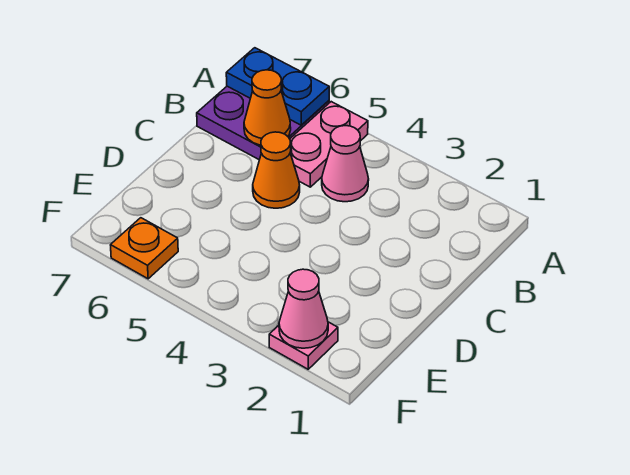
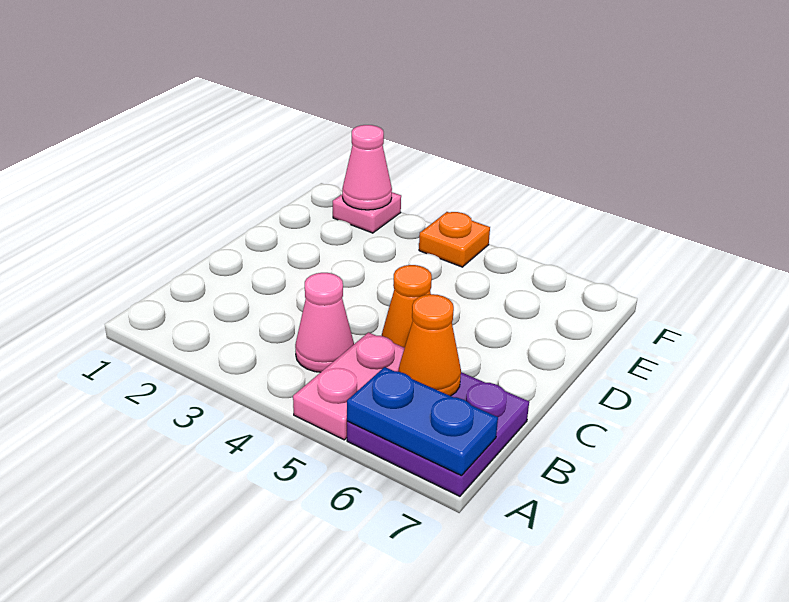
orange plate F6 level 1 -> orange plate F4 level 1

